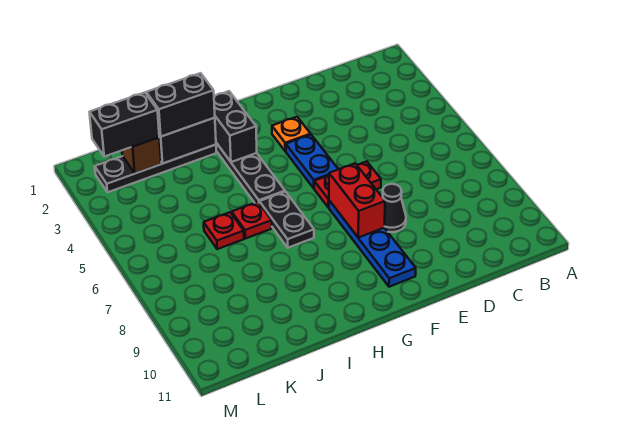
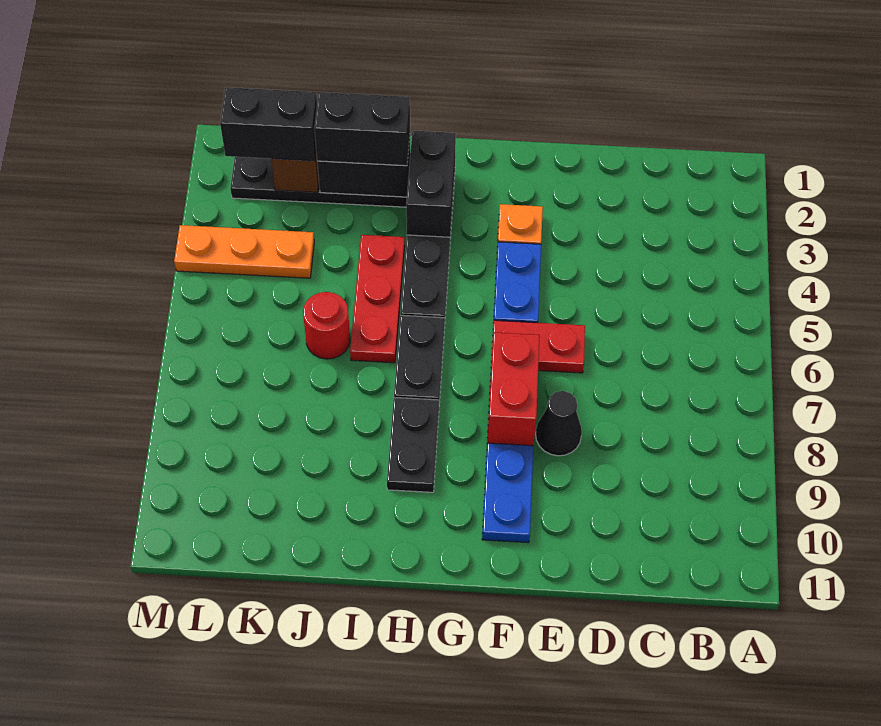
none -> black plate H8:H9 level 1
red plate I6 level 1 -> red plate I4:I6 level 1
red plate J6 level 1 -> red round brick J6 level 1
none -> orange plate K4:M4 level 1

